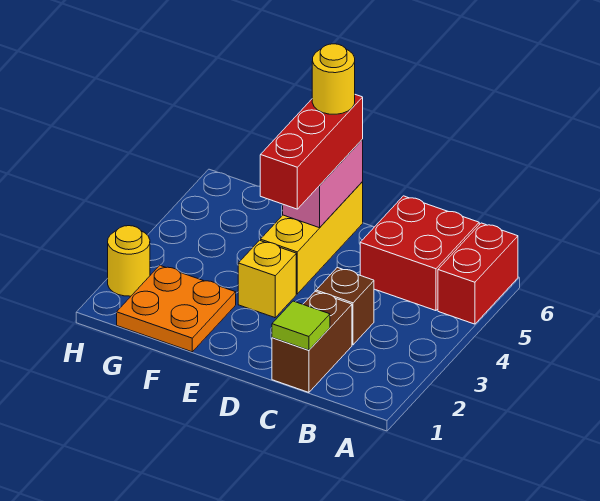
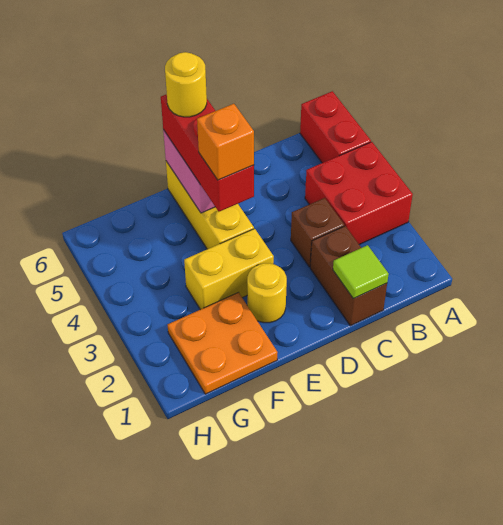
red brick B5:C6 level 1 -> red brick A3:B4 level 1
yellow brick E3 level 1 -> yellow brick E3:F3 level 1
none -> orange brick E4 level 4
yellow round brick H2 level 1 -> yellow round brick E2 level 1

